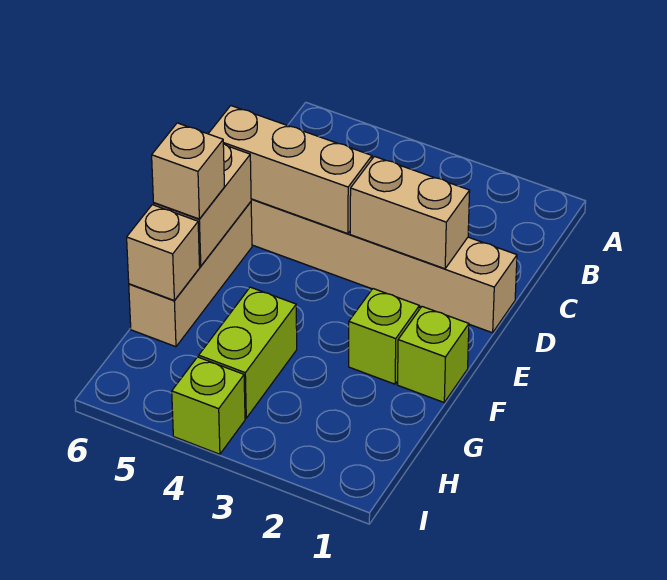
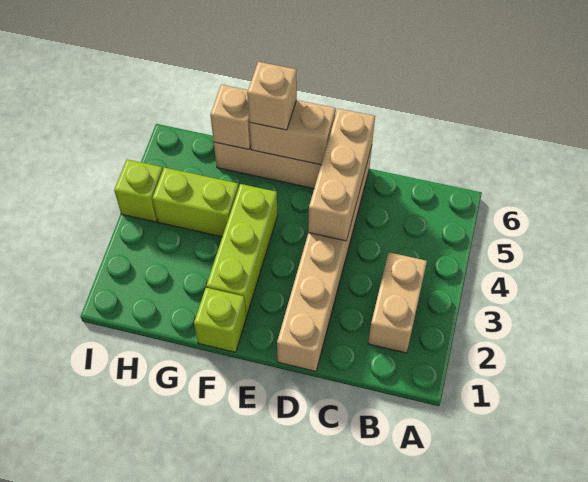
tan brick D2:D3 level 2 -> tan brick B2:B3 level 1
lime brick F2 level 1 -> lime brick F2:F4 level 1

